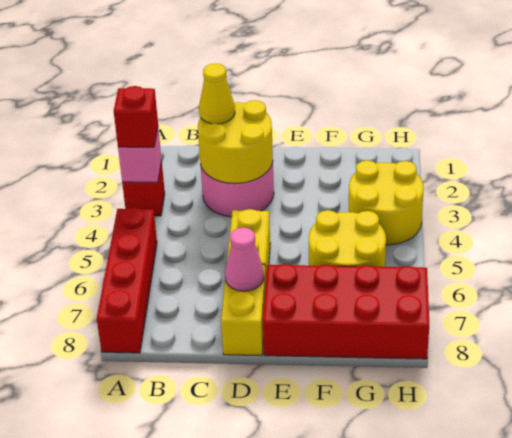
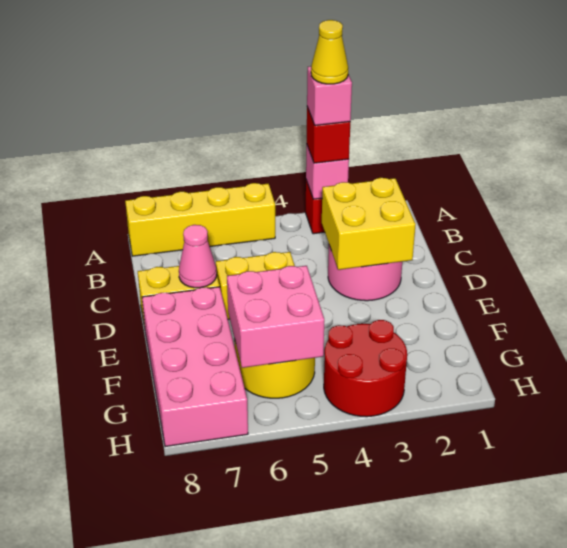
none -> pink brick A3 level 4
red brick A5:A8 level 1 -> yellow brick A5:A8 level 1
yellow round brick C2:D3 level 2 -> yellow brick C2:D3 level 2
yellow cone C2 level 3 -> yellow cone A3 level 5
red brick E7:H8 level 1 -> pink brick E7:H8 level 1
none -> pink brick F5:G6 level 2
yellow round brick G3:H4 level 1 -> red round brick G3:H4 level 1

